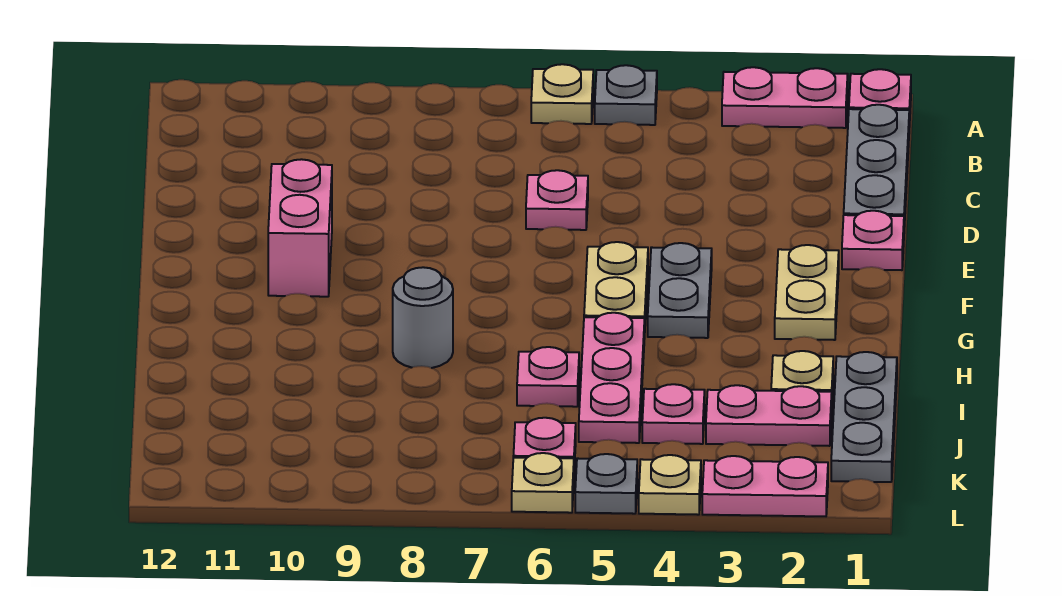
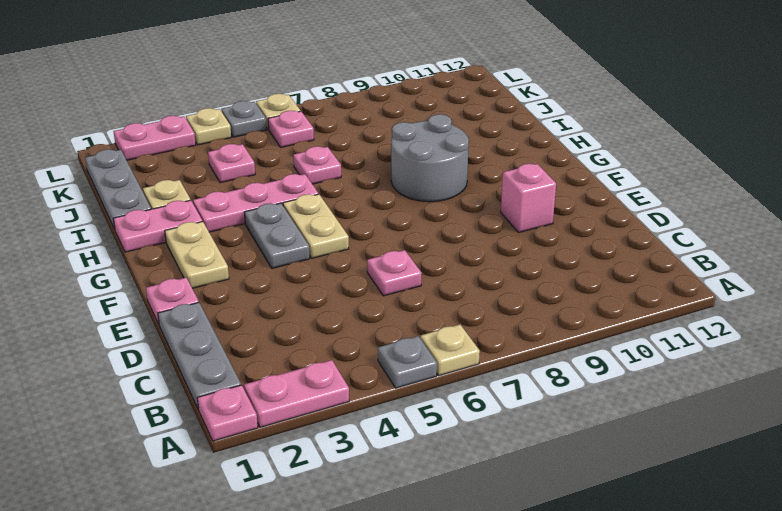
pink brick E10:F10 level 1 -> pink brick E10 level 1
pink plate H5:J5 level 1 -> pink plate H3:H5 level 1
grey round brick H8 level 1 -> grey round brick G8:H9 level 1
pink plate J2:J3 level 1 -> pink plate H1:H2 level 1

